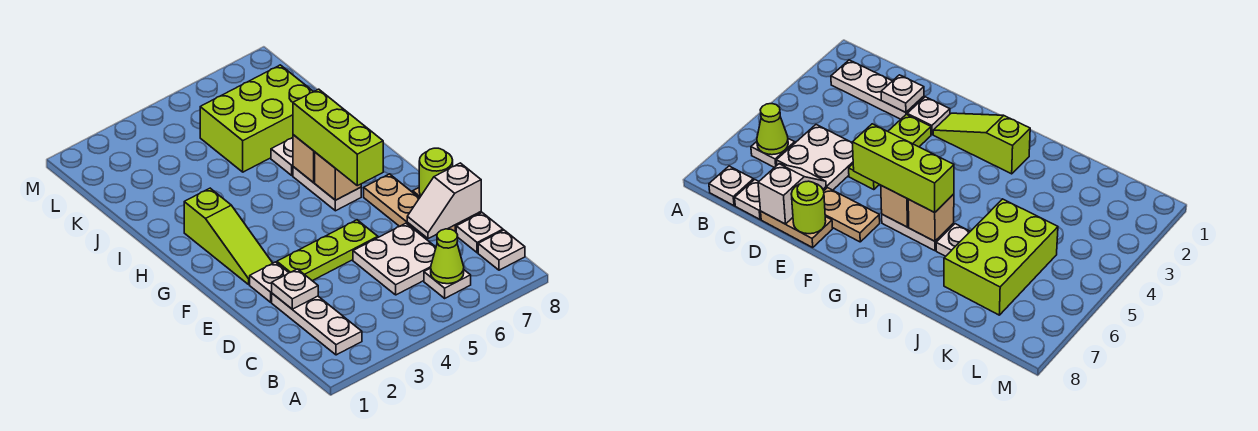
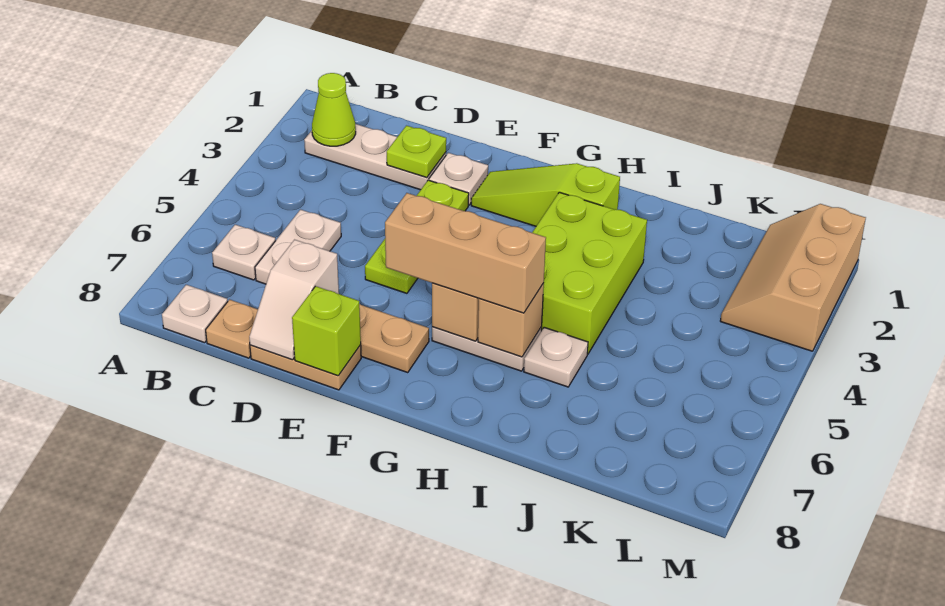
lime cone B6 level 2 -> lime cone B2 level 2
white plate C5:D6 level 1 -> white plate C5:C6 level 1
white plate C8 level 1 -> tan plate C8 level 1
white plate D2 level 2 -> lime plate D2 level 2
white slope D7:D8 level 2 top 8 -> white slope D7:D8 level 2 top 7
lime round brick E8 level 2 -> lime brick E8 level 2
lime brick F6:H6 level 3 -> tan brick F6:H6 level 3
lime brick J5:K7 level 1 -> lime brick H3:I5 level 1
none -> tan slope L1:M3 level 1 top M

